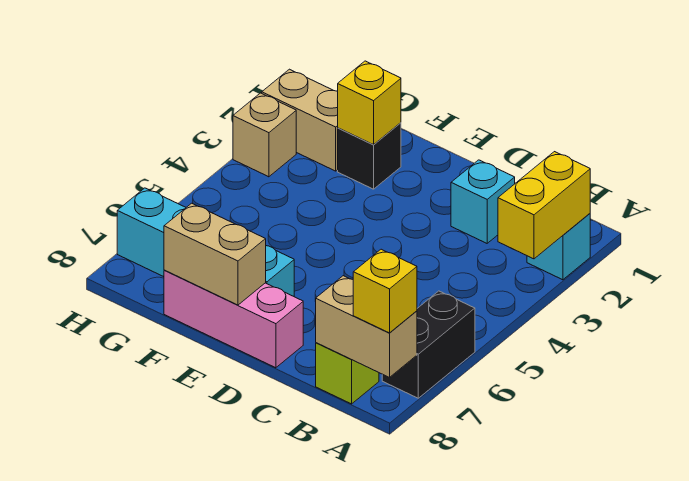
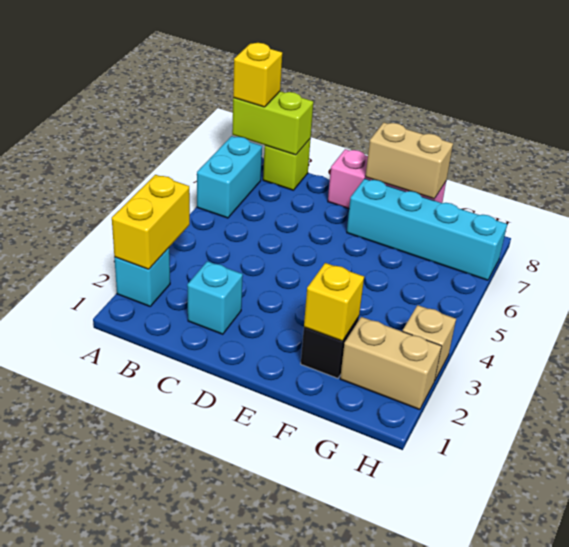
black brick A6:A7 level 1 -> cyan brick A6:A7 level 1
tan brick A8:B8 level 2 -> lime brick A8:B8 level 2

